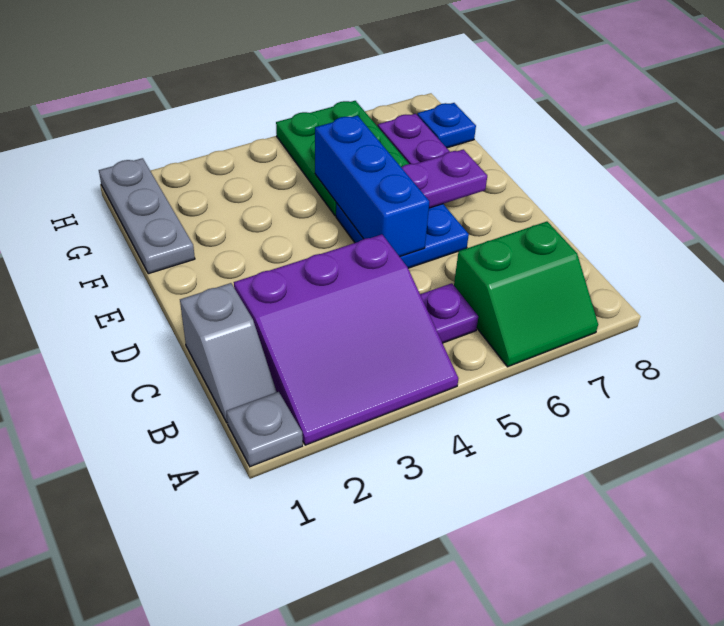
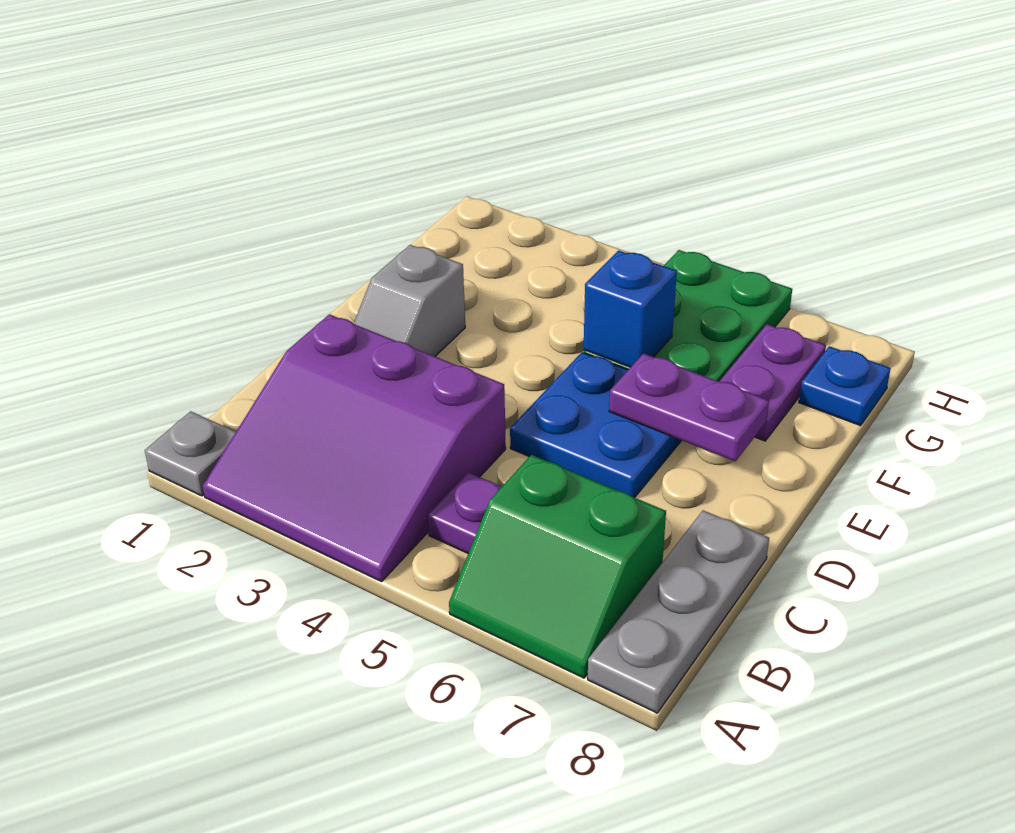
grey slope B1:C1 level 1 top C -> grey slope D2:E2 level 1 top E
blue brick D5:F5 level 2 -> blue brick F5 level 2
grey plate F1:H1 level 1 -> grey plate A8:C8 level 1

